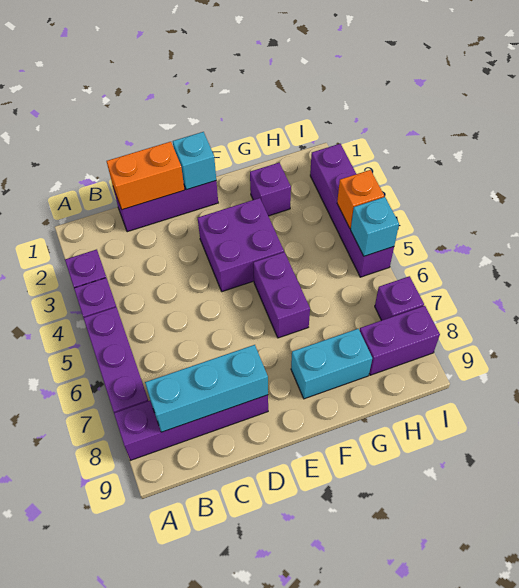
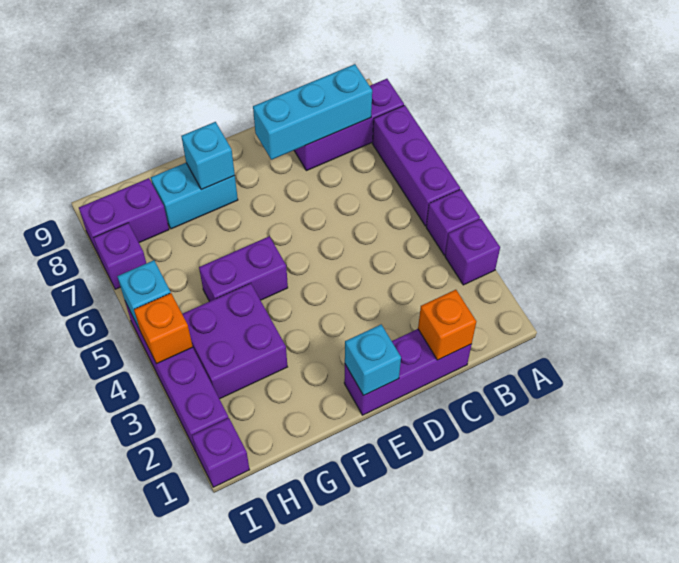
purple brick A8:D8 level 1 -> purple brick A8:C8 level 1
orange brick C1:D1 level 2 -> orange brick C1 level 2
purple brick E3:F4 level 1 -> purple brick G3:H4 level 1
purple brick F5:F6 level 1 -> purple brick F5:G5 level 1
none -> cyan brick F8 level 2
purple brick G2 level 1 -> purple brick I1 level 1

